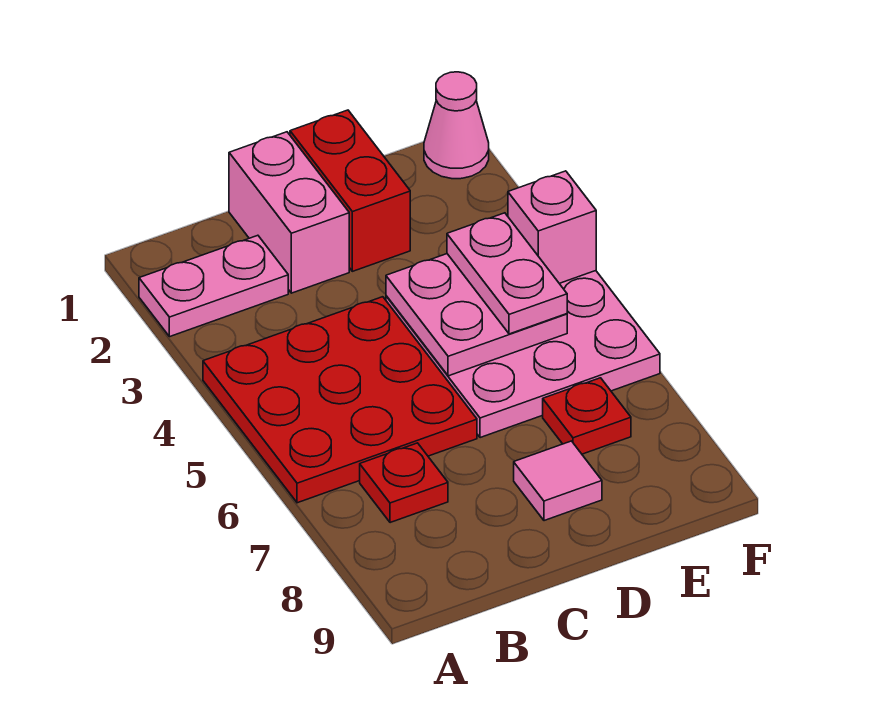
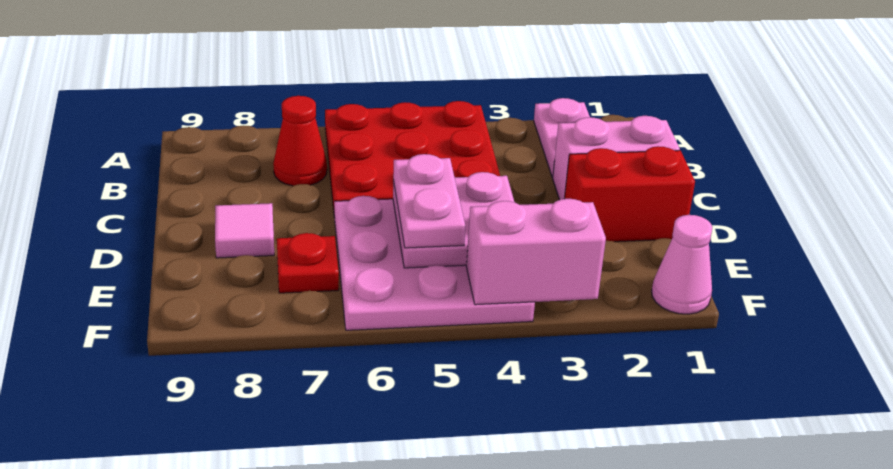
red plate B7 level 1 -> red cone B7 level 1
pink plate E4:E5 level 3 -> pink plate D5:E5 level 3
pink brick F4 level 2 -> pink brick F3:F4 level 2

